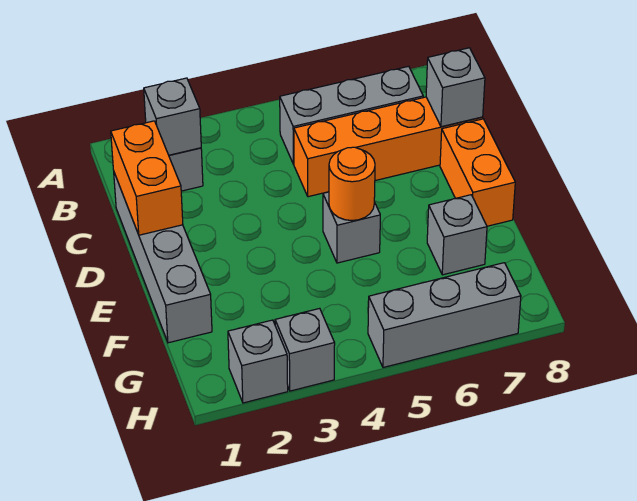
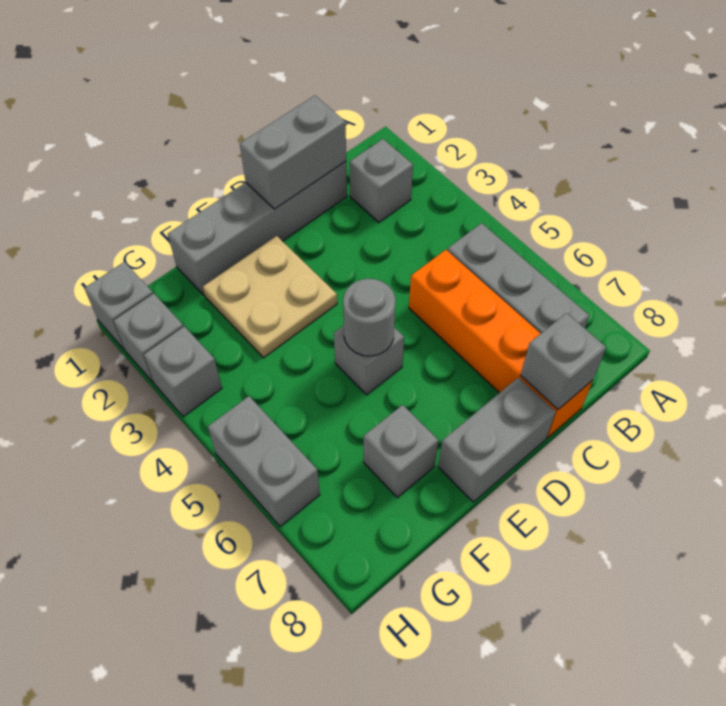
grey brick B2 level 2 -> grey brick H1 level 1
orange brick C1:D1 level 2 -> grey brick C1:D1 level 2
orange brick D8:E8 level 1 -> grey brick D8:E8 level 1
none -> tan plate E2:F3 level 1
orange round brick E5 level 2 -> grey round brick E5 level 2
grey brick H5:H7 level 1 -> grey brick H5:H6 level 1

